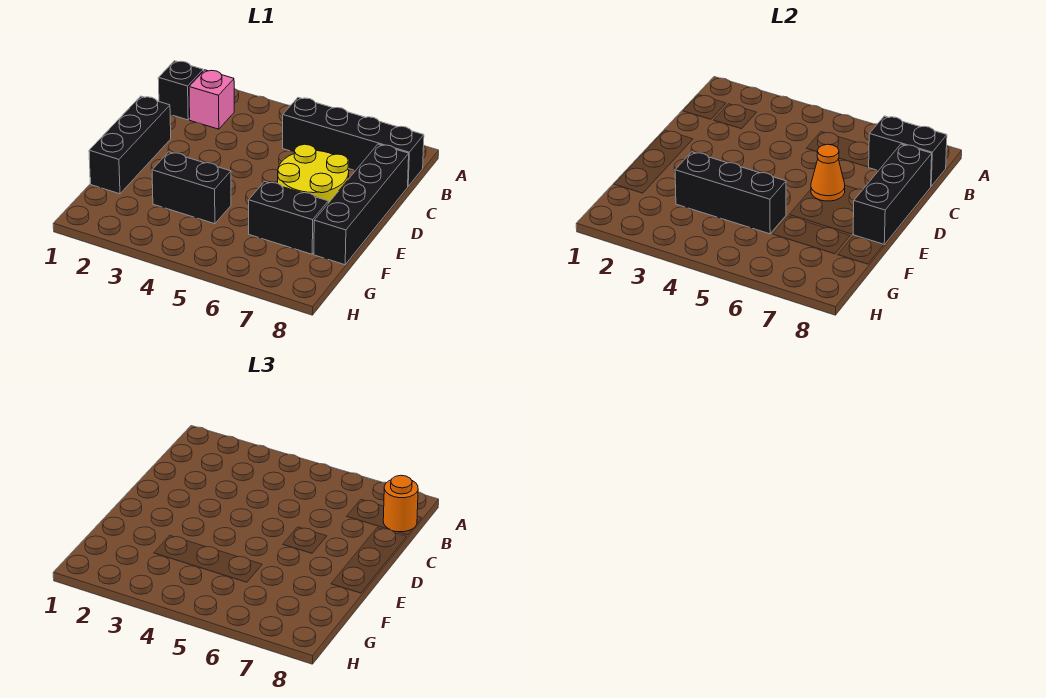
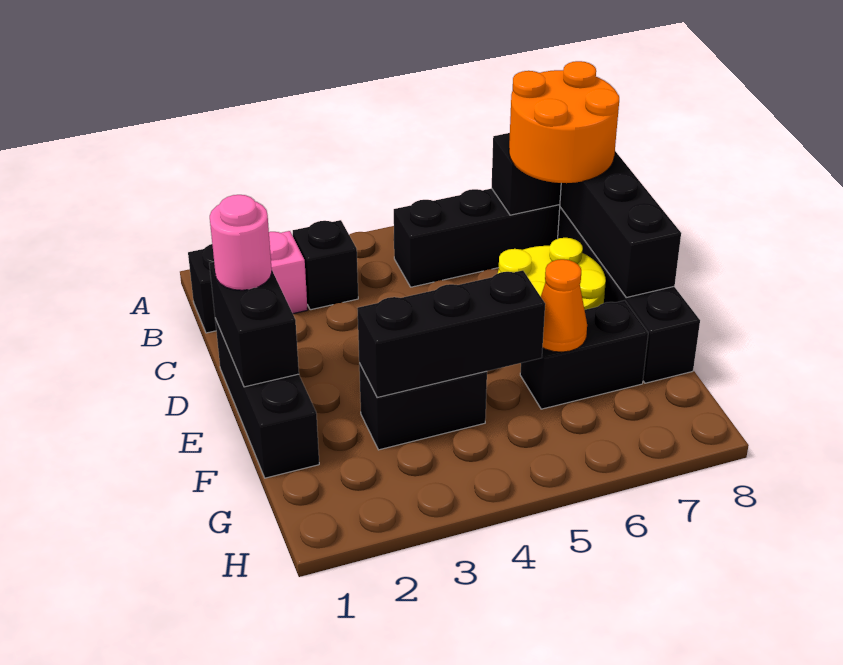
none -> black brick B3 level 1
orange round brick B8 level 3 -> orange round brick B7:C8 level 3
none -> black brick D1:E1 level 2
none -> pink round brick D1 level 3
orange cone D6 level 2 -> orange cone F6 level 2

